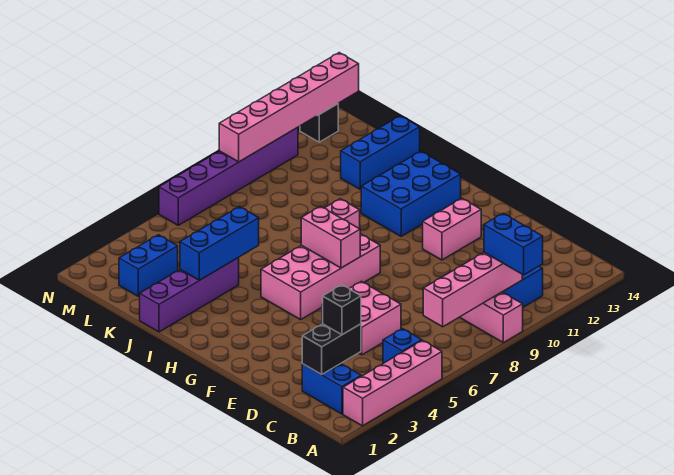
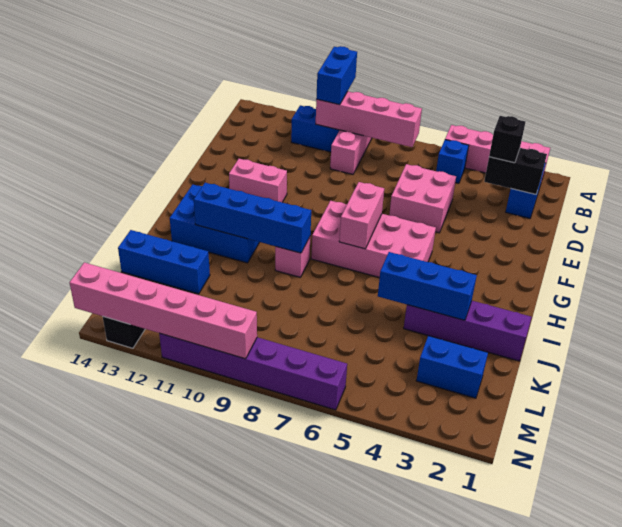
none -> blue brick I9:I12 level 2

